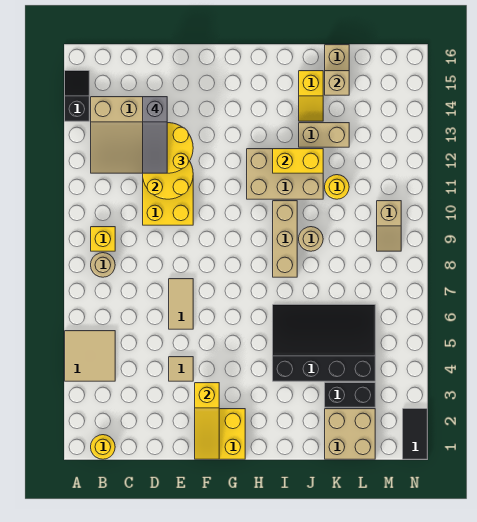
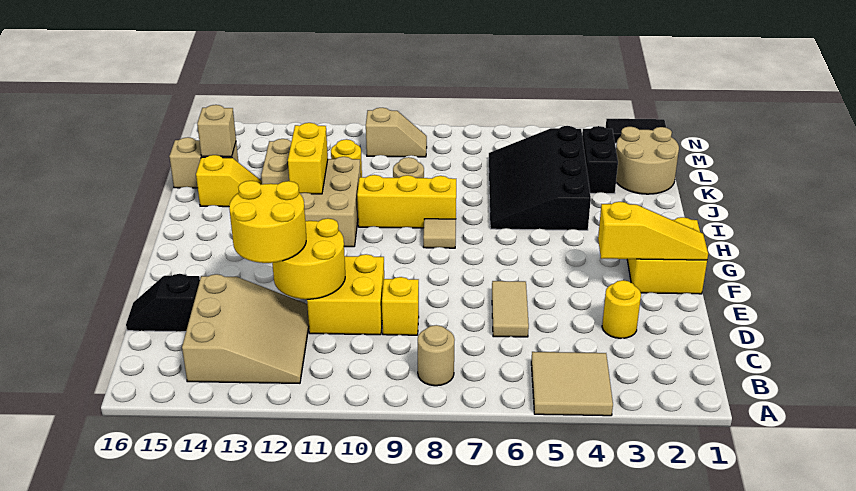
black slope A14:A15 level 1 top 14 -> black slope D15:D16 level 1 top 15
yellow round brick B1 level 1 -> yellow round brick D3 level 1
yellow brick B9 level 1 -> yellow brick D9 level 1
grey slope D12:D14 level 4 top 14 -> none
tan tile E4 level 1 -> tan tile H8 level 1
tan tile E6:E7 level 1 -> tan tile D6:E6 level 1
tan brick I8:I10 level 1 -> yellow brick I8:I10 level 1
tan brick K1:L2 level 1 -> tan round brick K1:L2 level 1

